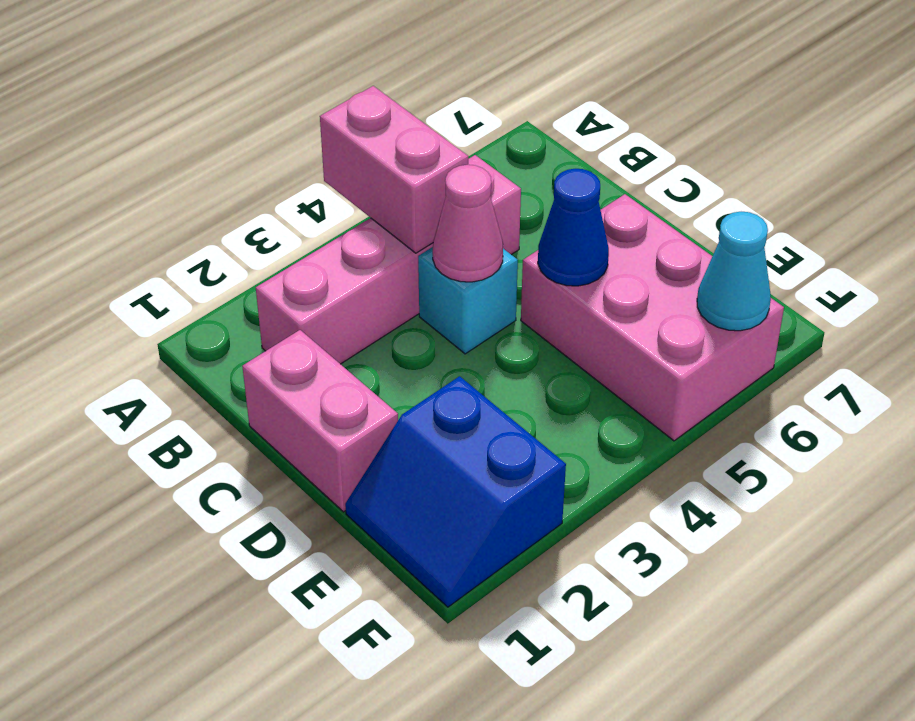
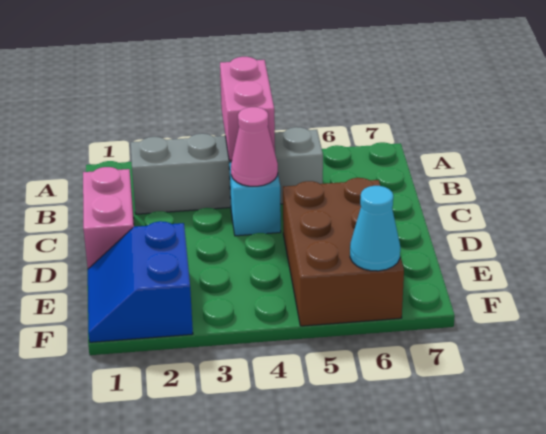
pink brick B2:B5 level 1 -> grey brick B2:B5 level 1
pink brick D5:F6 level 1 -> brown brick D5:F6 level 1
blue cone D5 level 2 -> none

